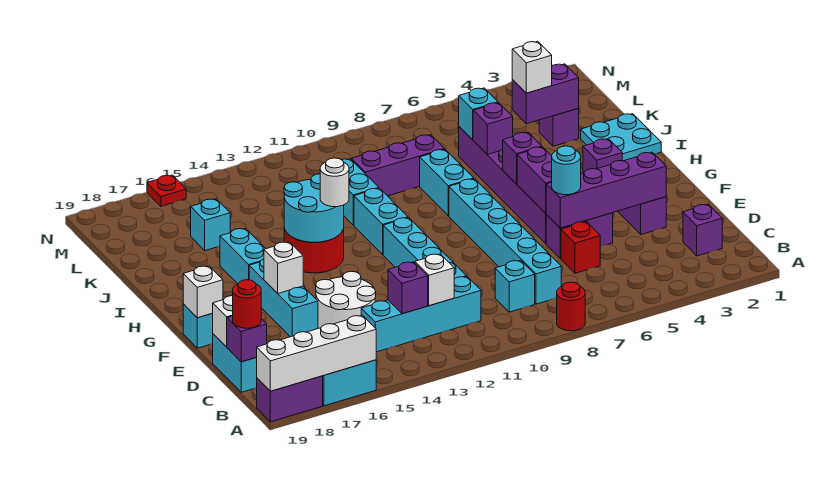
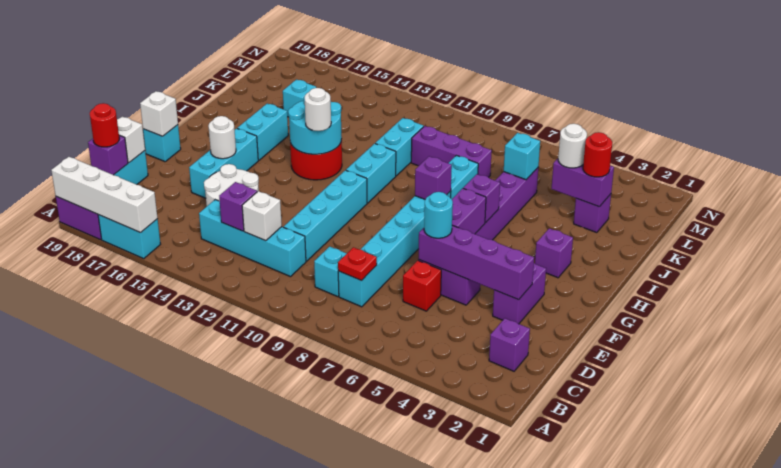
red round brick A8 level 1 -> red round brick K3 level 3
white brick F16 level 2 -> white round brick F16 level 2
cyan plate I1:J2 level 1 -> none
purple brick J6 level 2 -> purple brick H8 level 2
white brick K4 level 3 -> white round brick K4 level 3
red plate N16 level 1 -> red plate C8 level 2

